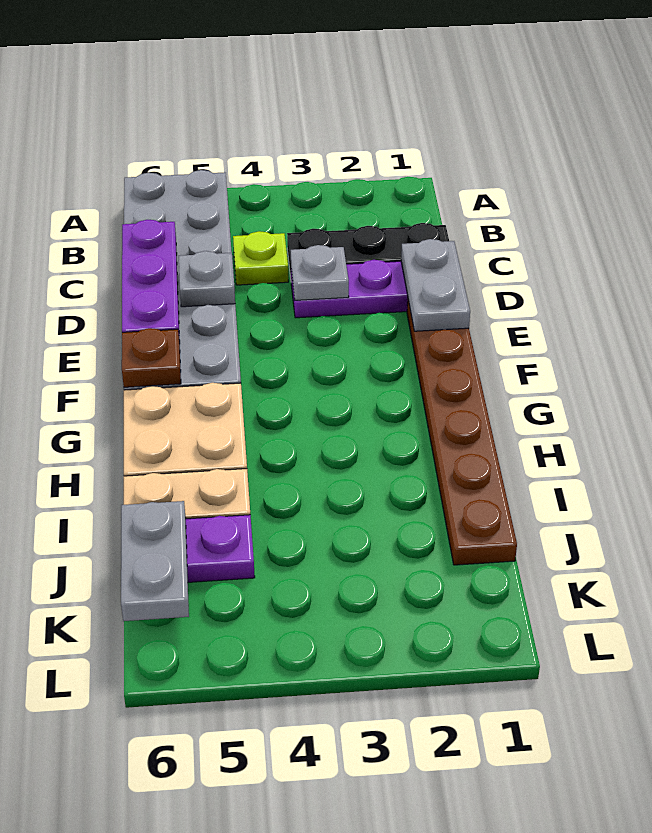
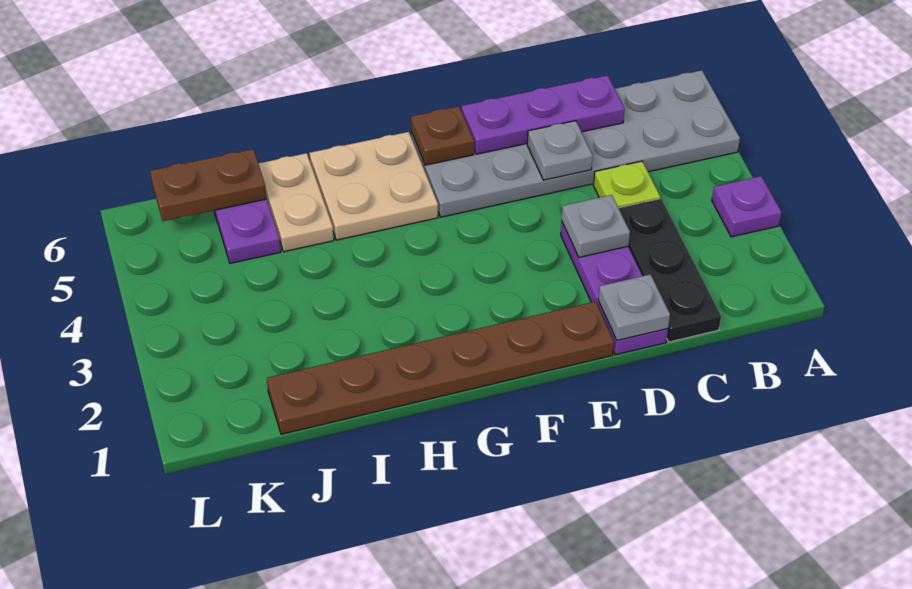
none -> purple plate A3 level 1
grey plate D1:E1 level 2 -> grey plate D1 level 2
grey plate J6:K6 level 2 -> brown plate J6:K6 level 2

